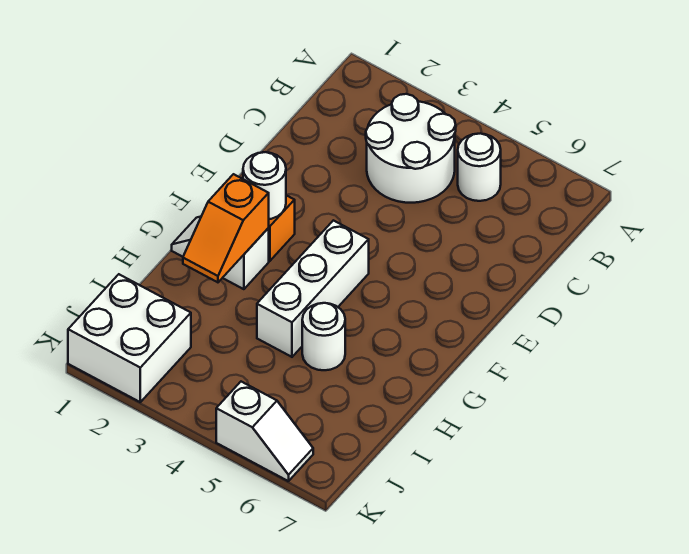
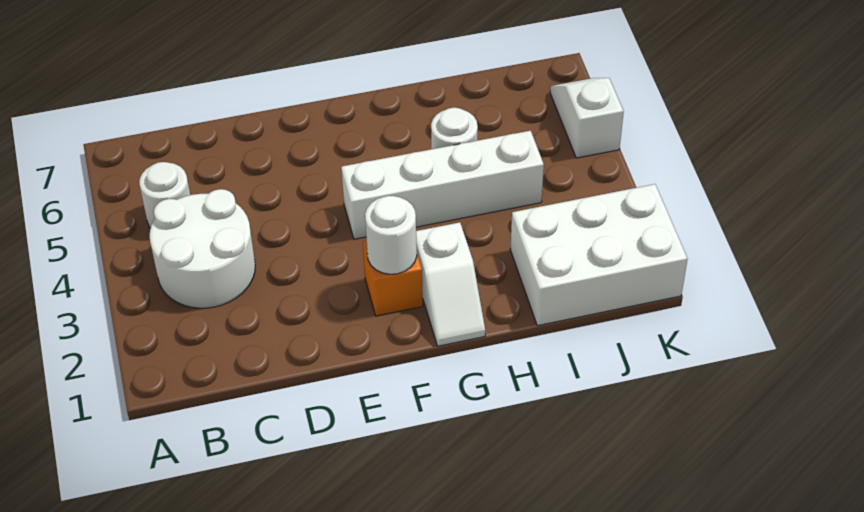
white brick F4:H4 level 1 -> white brick F4:I4 level 1
orange slope G2:H2 level 2 top G -> none
white brick J1:K2 level 1 -> white brick I1:K2 level 1

